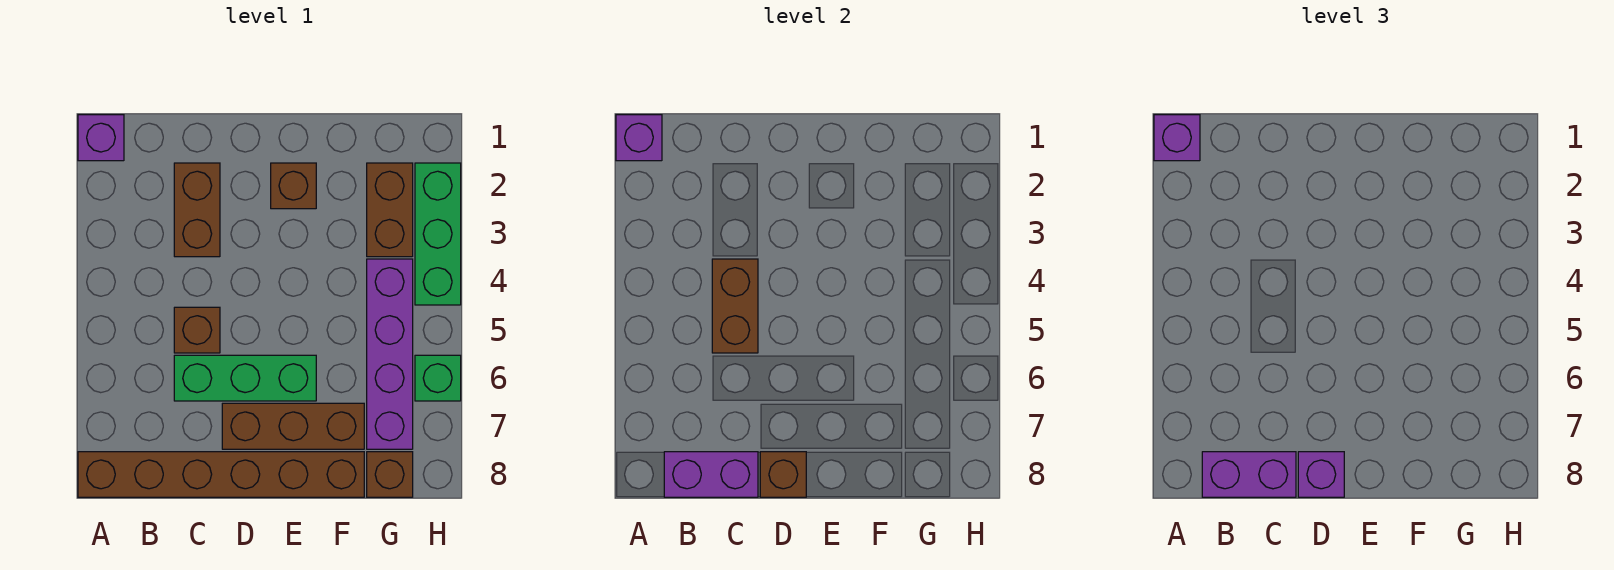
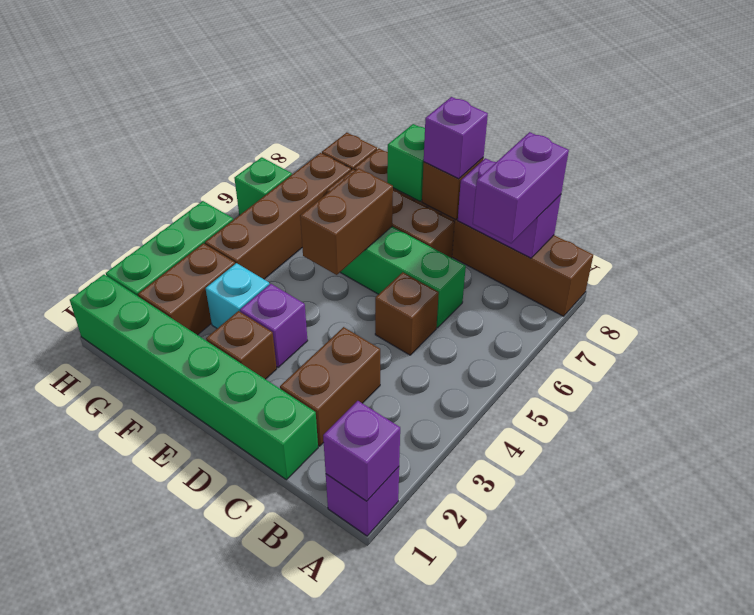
purple brick A1 level 3 -> purple brick E3 level 1
purple brick B8:C8 level 3 -> purple brick B7:B8 level 3
none -> green brick C1:H1 level 1
brown brick C4:C5 level 2 -> brown brick E5:E6 level 2
none -> green brick E8 level 2
none -> cyan brick F3 level 1
purple brick G4:G7 level 1 -> brown brick G4:G7 level 1

